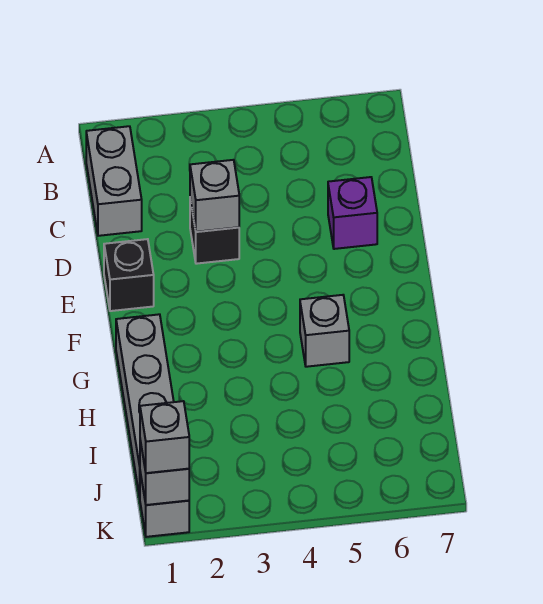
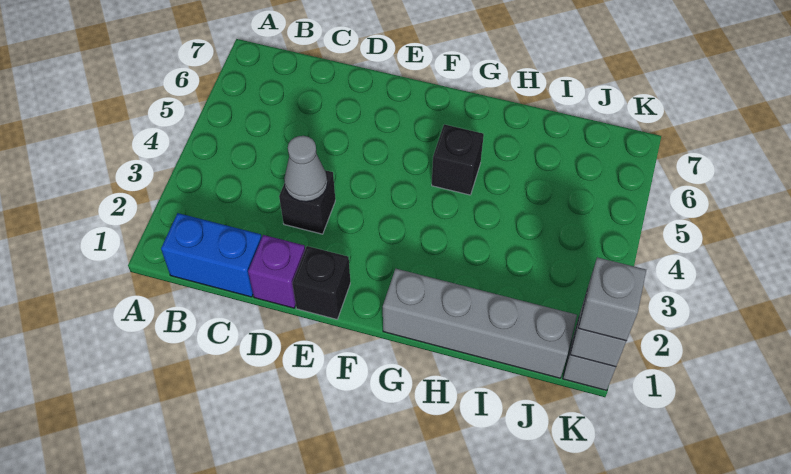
grey brick B1:C1 level 1 -> blue brick B1:C1 level 1
grey brick D3 level 2 -> grey cone D3 level 2
purple brick D6 level 1 -> purple brick D1 level 1
grey brick G5 level 1 -> black brick G5 level 1

